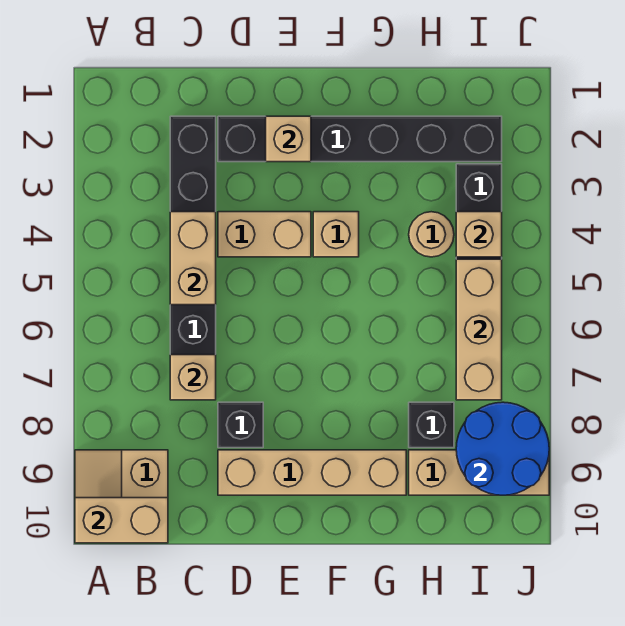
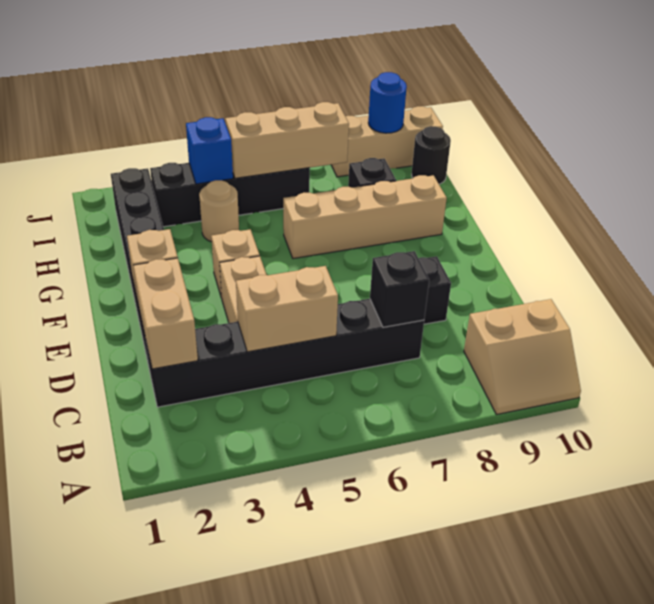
tan brick A10:B10 level 2 -> tan brick C2:D2 level 2
tan brick C7 level 2 -> black brick C7 level 2
tan brick D9:G9 level 1 -> tan brick G6:G9 level 1
tan brick H9:J9 level 1 -> tan brick J8:J10 level 1
tan brick I4 level 2 -> blue brick I4 level 2
blue round brick I8:J9 level 2 -> blue round brick J9 level 2
none -> black round brick I10 level 1

